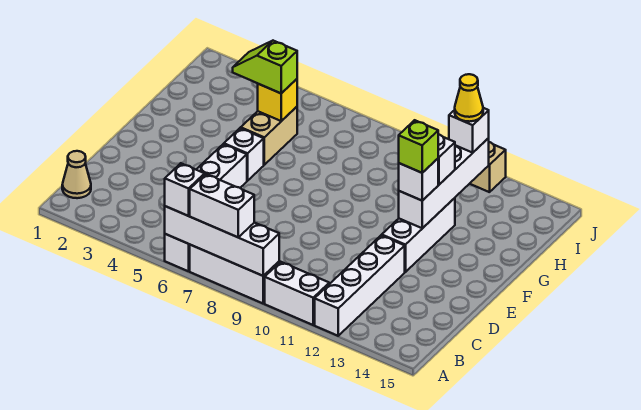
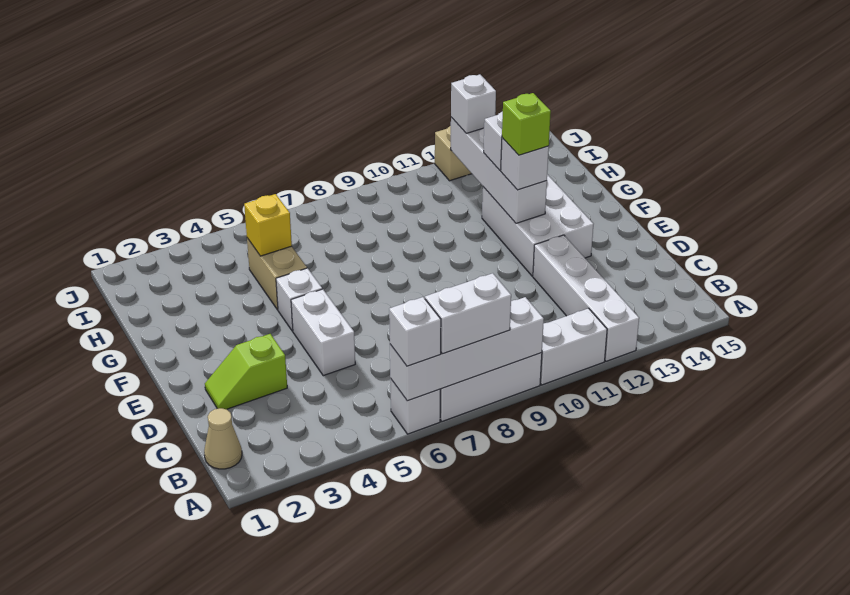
white brick E12:G12 level 1 -> white brick E12:G13 level 1
lime slope H4:H5 level 3 top 5 -> lime slope D2:D3 level 1 top 3
yellow cone I12 level 4 -> none

